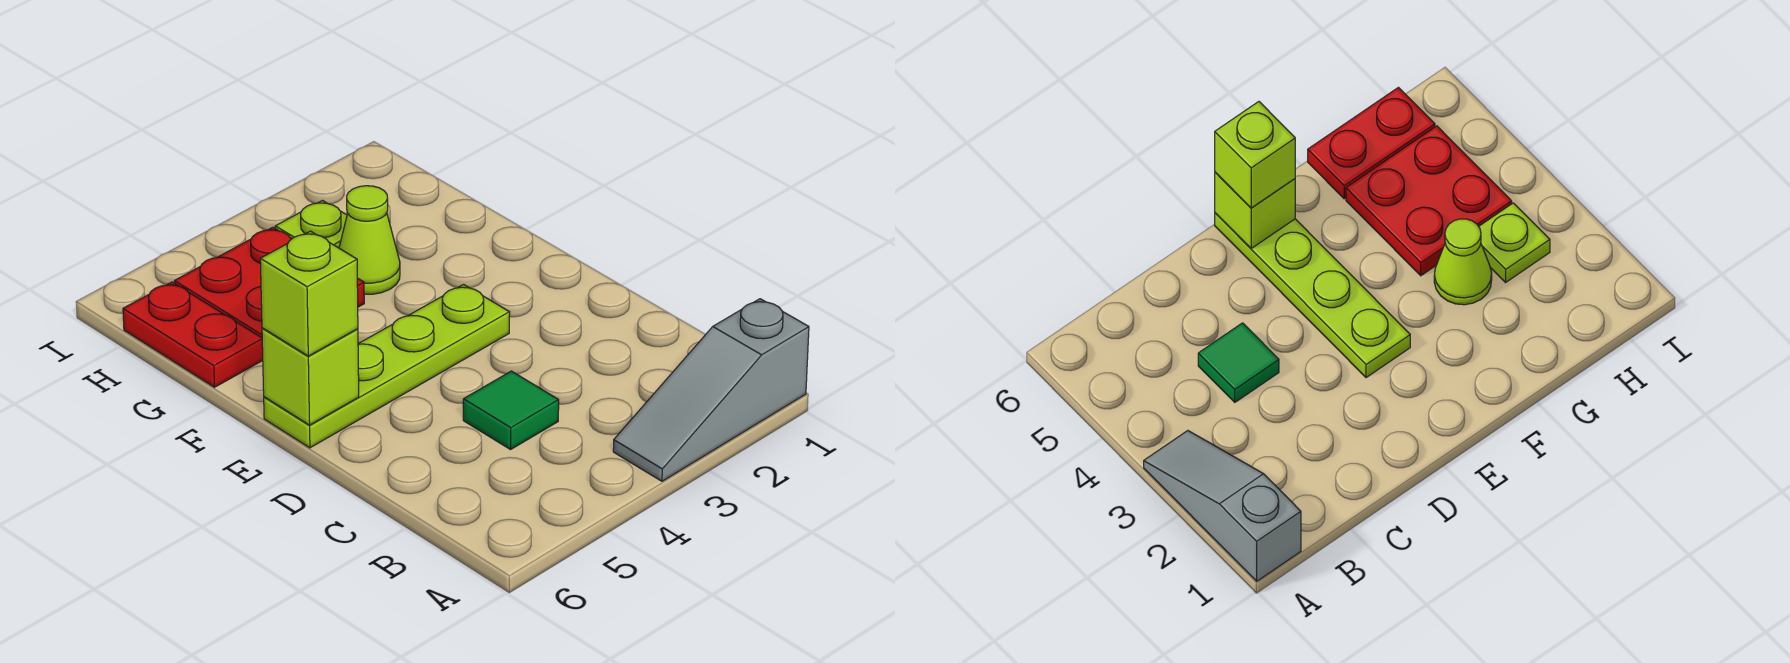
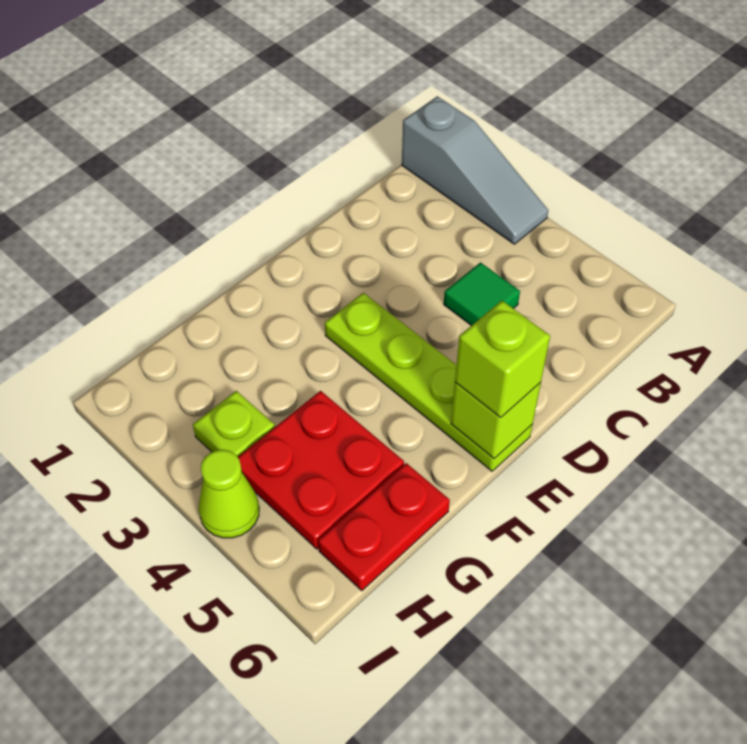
lime cone G3 level 1 -> lime cone I4 level 1

